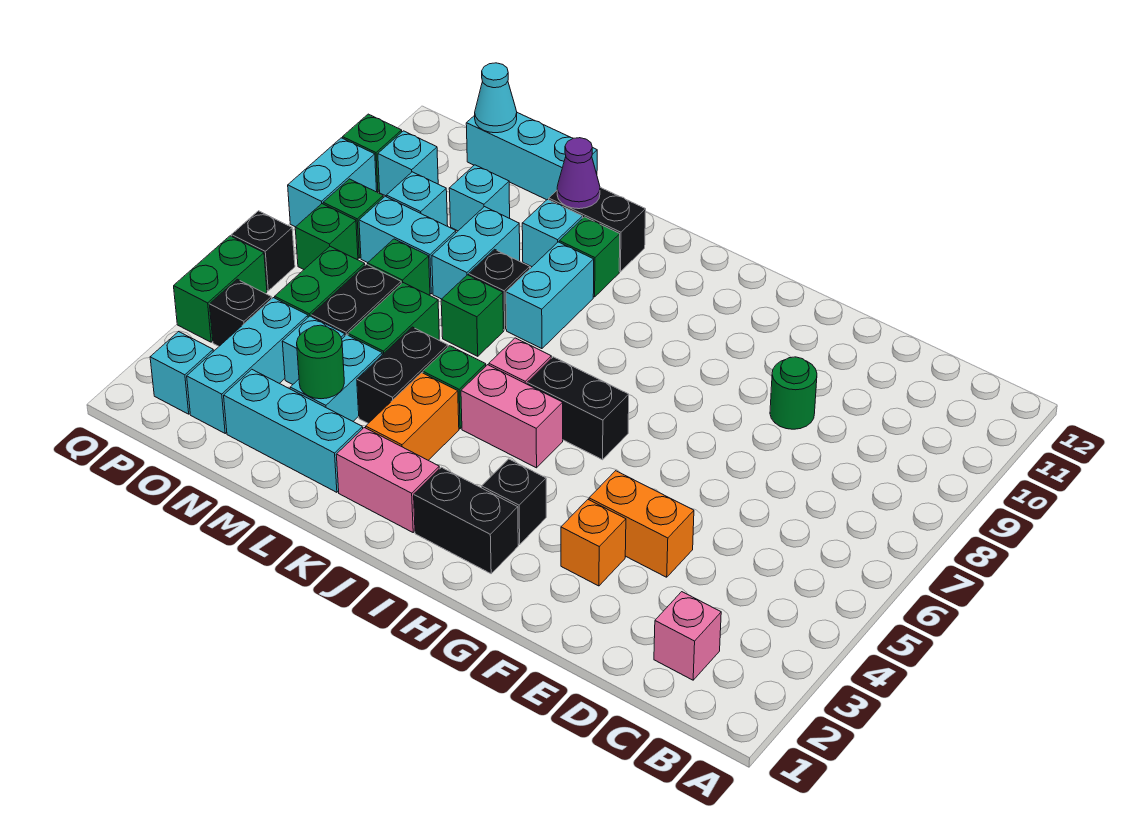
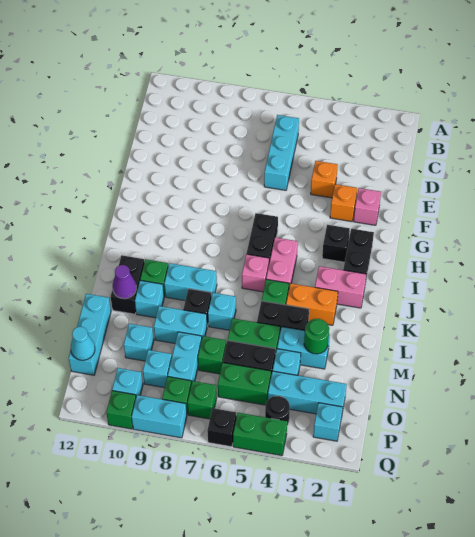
pink brick C2 level 1 -> pink brick F2 level 1
orange brick E4:F4 level 1 -> orange brick E4 level 1
green round brick E9 level 1 -> none
pink brick J2:K2 level 1 -> pink brick J2:J3 level 1
cyan brick L2:N2 level 1 -> cyan brick C6:E6 level 1
green brick L7 level 1 -> cyan brick L7 level 1
black brick P4 level 1 -> black round brick P4 level 1

